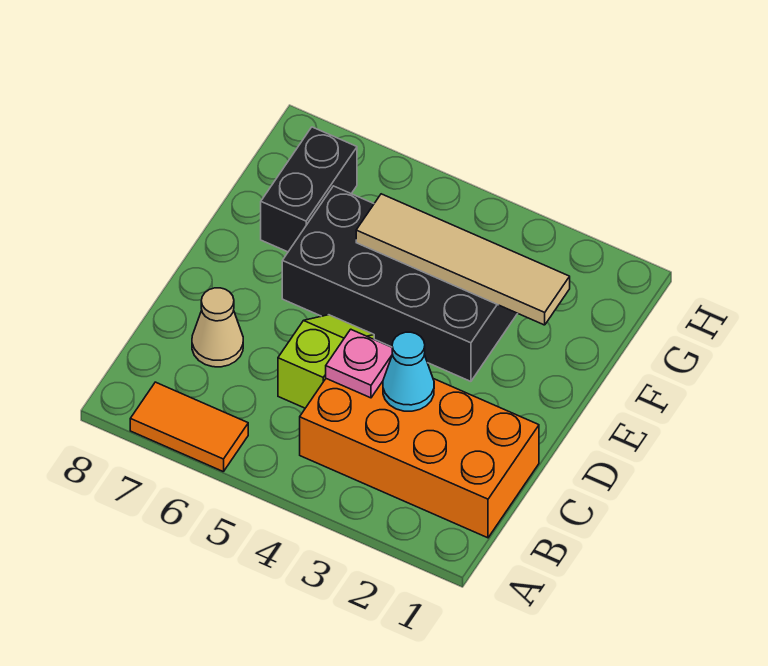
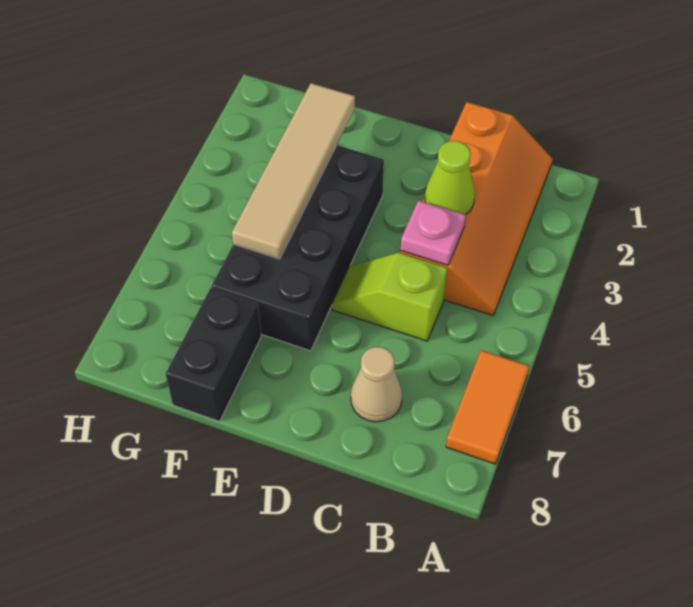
orange brick B1:C4 level 1 -> orange slope B1:C4 level 1 top C
cyan cone C3 level 2 -> lime cone C3 level 2
black brick F7:G7 level 1 -> black brick F7:F8 level 1

